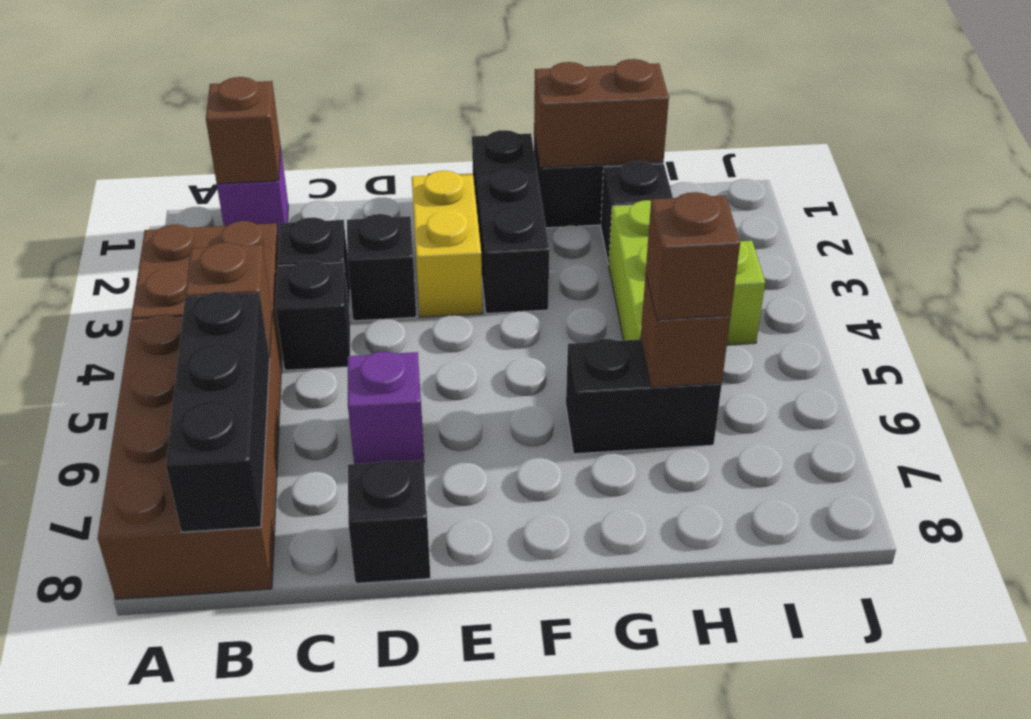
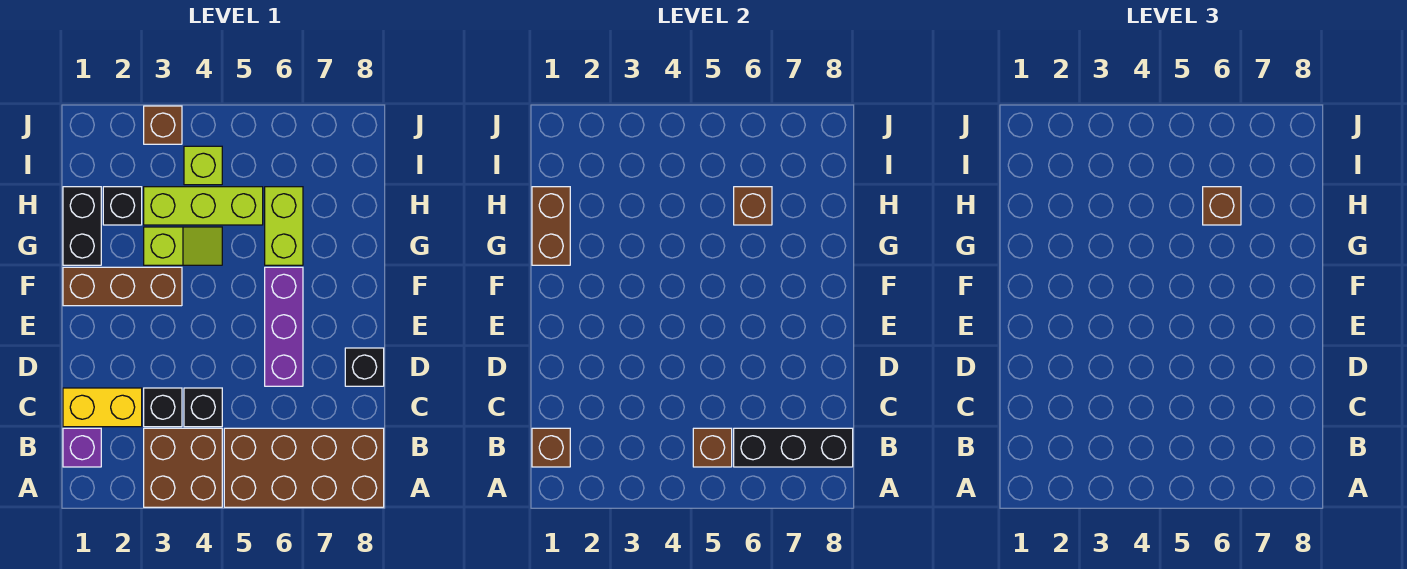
black brick D3 level 1 -> none
purple brick D6 level 1 -> purple brick D6:F6 level 1
yellow brick E2:E3 level 1 -> yellow brick C1:C2 level 1
black brick F1:F3 level 1 -> brown brick F1:F3 level 1
none -> lime slope G3:G4 level 1 top 3
black brick G6:H6 level 1 -> lime brick G6:H6 level 1
none -> brown brick J3 level 1

